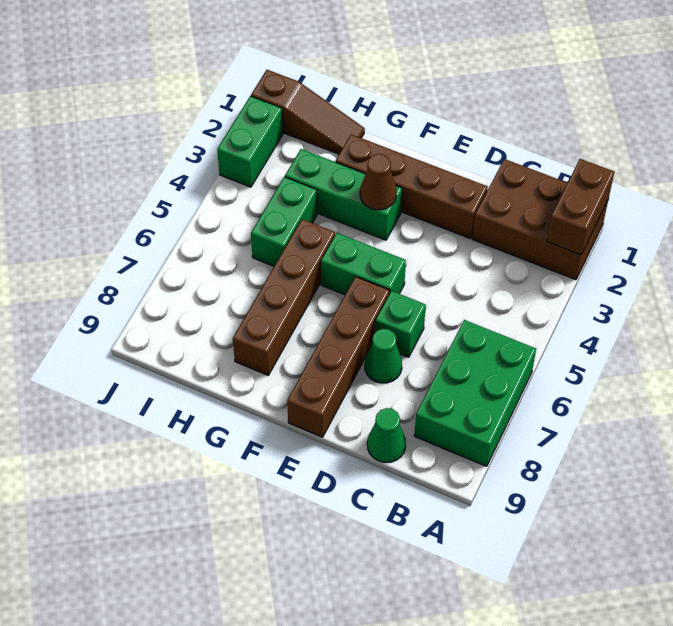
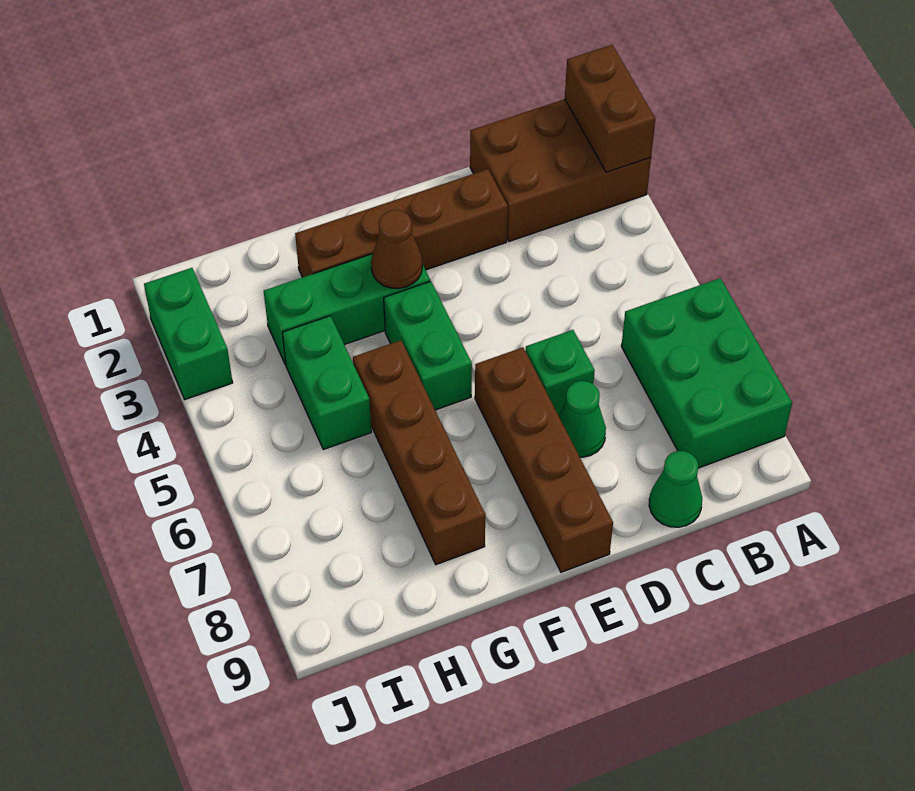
green brick E5:F5 level 1 -> green brick F4:F5 level 1
brown slope H1:J1 level 1 top J -> none

